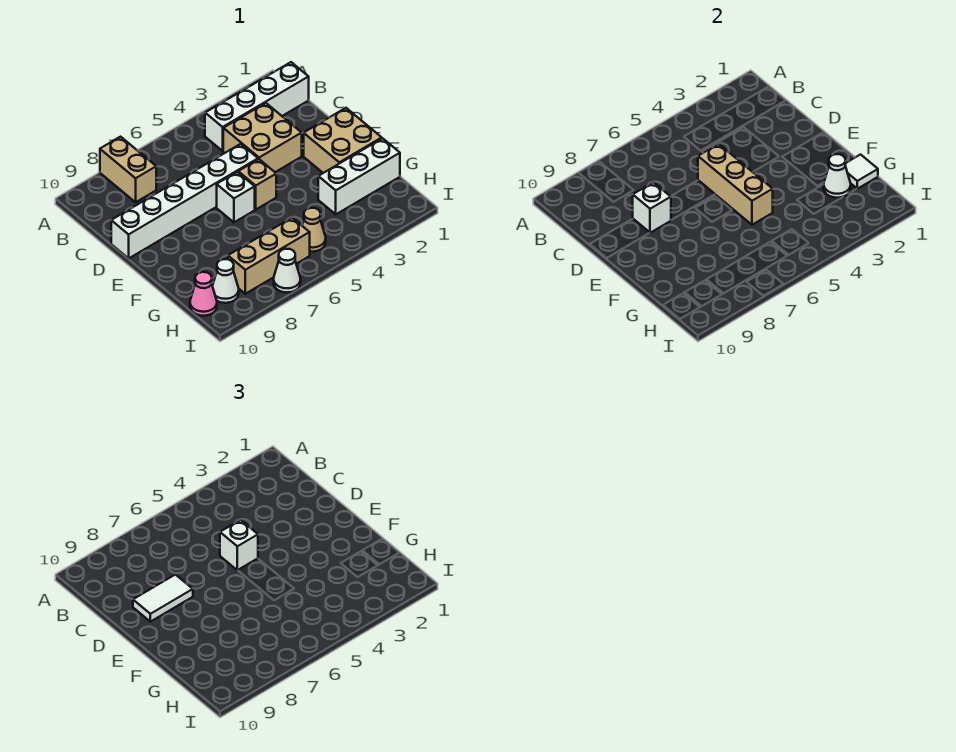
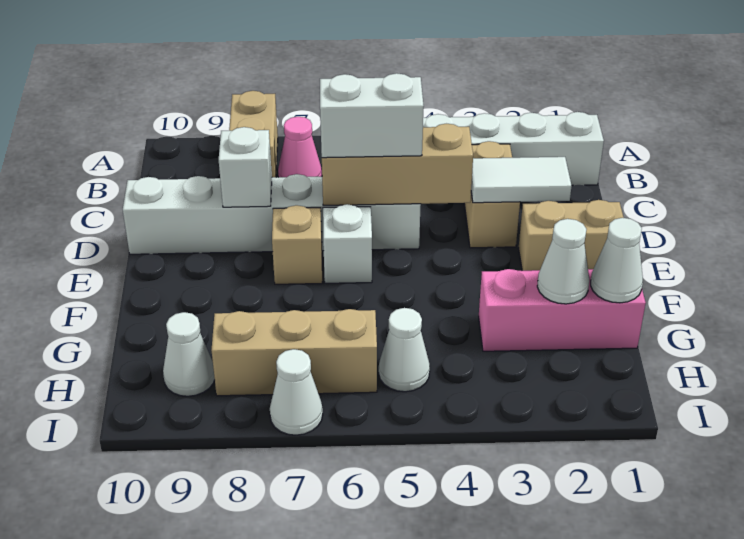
tan brick C3:D4 level 1 -> tan brick C3:D3 level 1
tan brick D5:F5 level 2 -> tan brick D4:D6 level 2
white brick D5 level 3 -> white brick D5:D6 level 3
white tile D8:D9 level 3 -> white tile D2:D3 level 2
tan brick E1:F2 level 1 -> tan brick E1:E2 level 1
tan brick E5 level 1 -> tan brick E7 level 1
white brick G1:G3 level 1 -> pink brick G1:G3 level 1
white tile G1 level 2 -> white cone G1 level 2
tan cone H5 level 1 -> white cone H5 level 1
pink cone H10 level 1 -> pink cone B7 level 1

